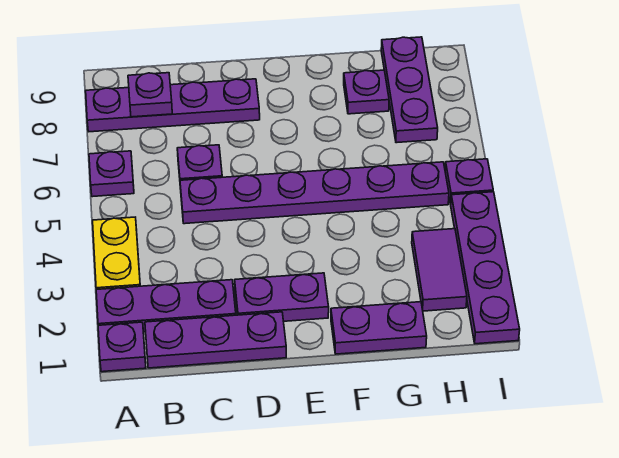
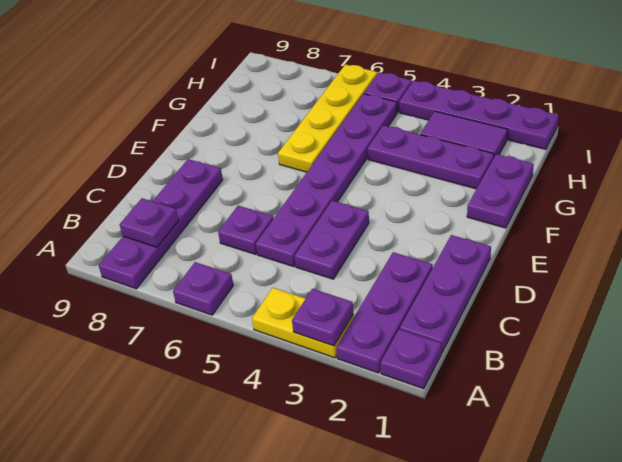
purple plate D2:E2 level 1 -> purple plate C4:D4 level 1
none -> yellow plate F6:I6 level 1
purple plate G8 level 1 -> purple plate A3 level 2
purple plate H7:H9 level 1 -> purple plate G2:G4 level 1

